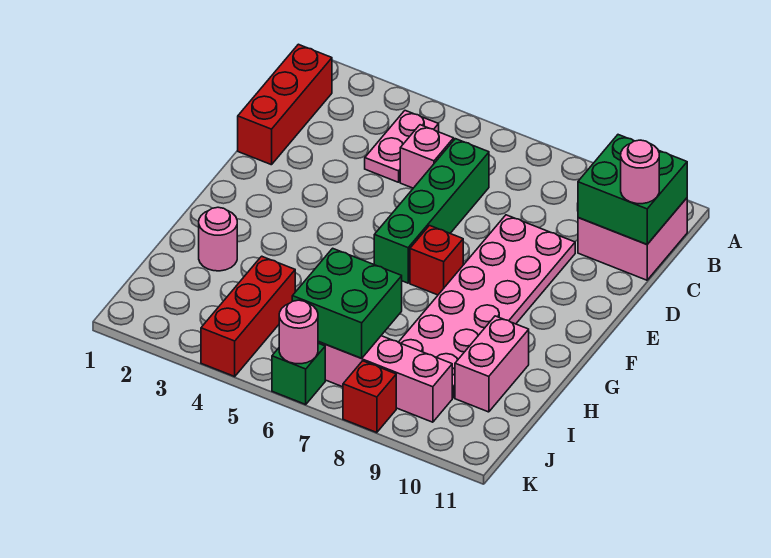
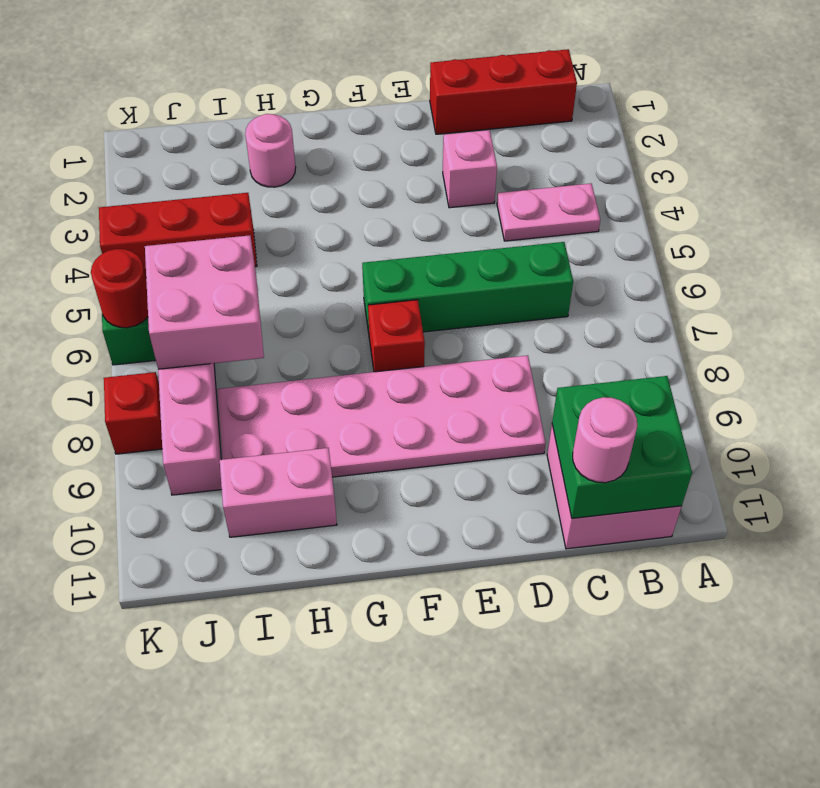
pink brick C5 level 1 -> pink brick D3 level 1
green brick I6:J7 level 2 -> pink brick I6:J7 level 2
pink round brick K6 level 2 -> red round brick K6 level 2

